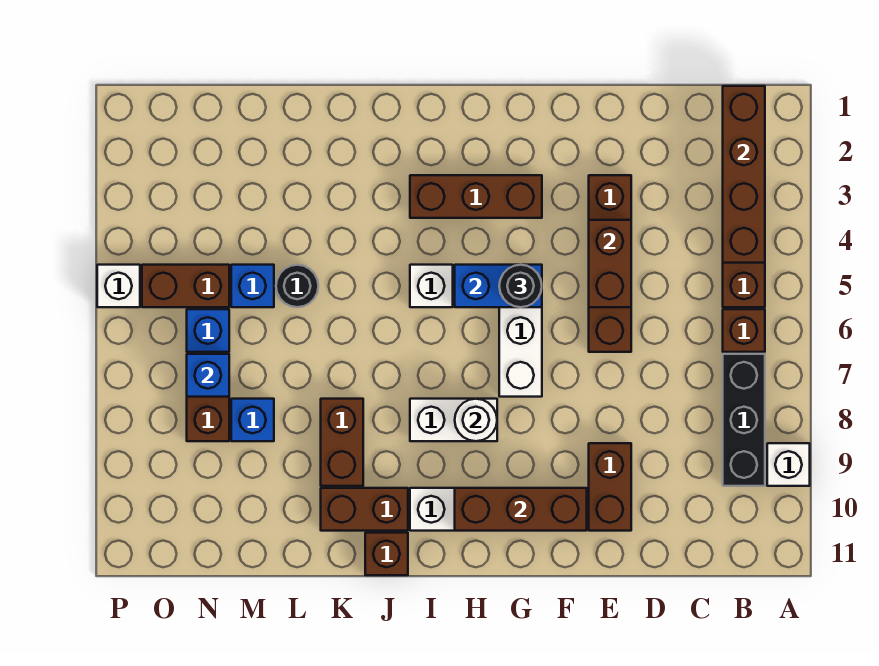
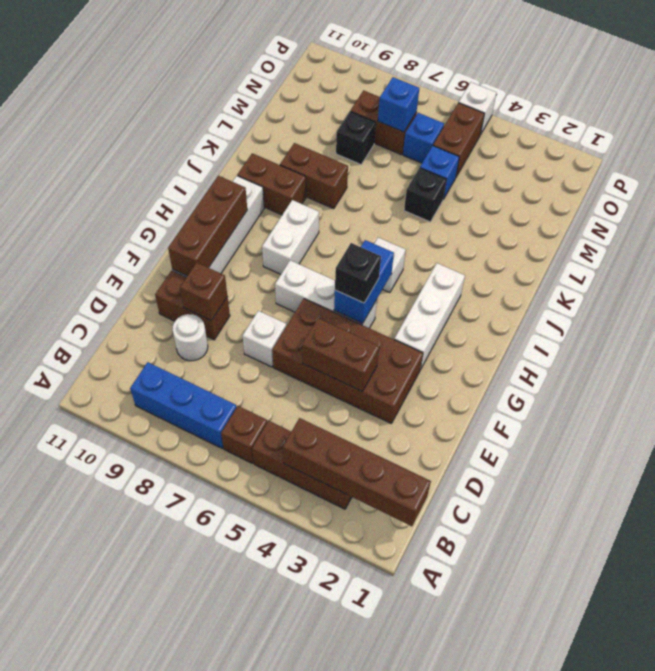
white brick A9 level 1 -> white brick E7 level 1
black brick B7:B9 level 1 -> blue brick B7:B9 level 1
brown brick E3:E6 level 1 -> brown brick E3:F6 level 1
brown brick G3:I3 level 1 -> white brick G3:I3 level 1
black round brick G5 level 3 -> black brick G5 level 3
white round brick H8 level 2 -> white round brick D9 level 1
brown brick J10:K10 level 1 -> brown brick J9:J10 level 1
brown brick J11 level 1 -> brown brick E9 level 2
black round brick L5 level 1 -> black brick L5 level 1
blue brick M8 level 1 -> black brick M8 level 1

